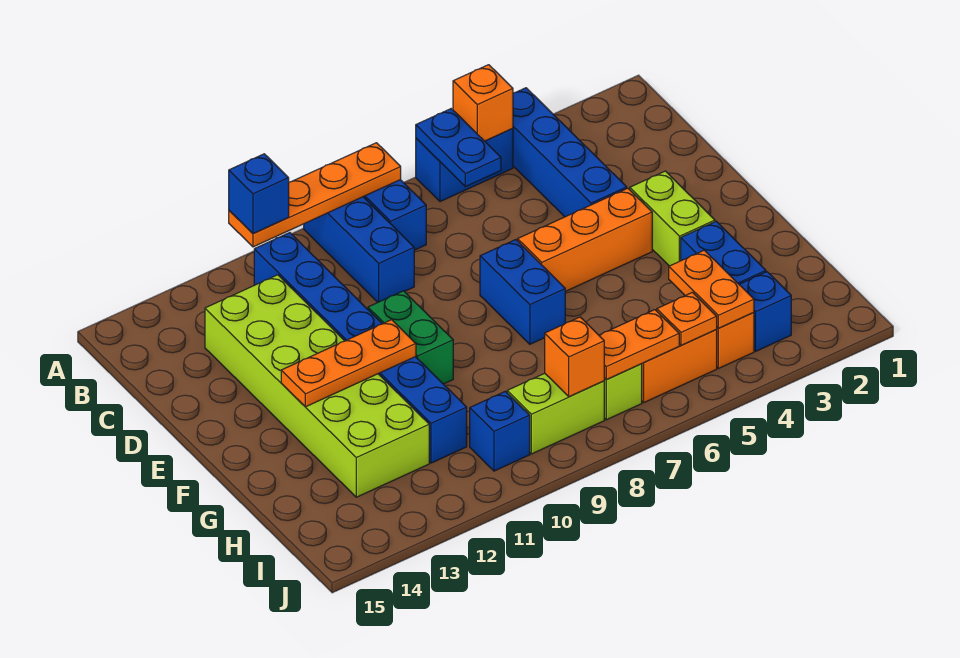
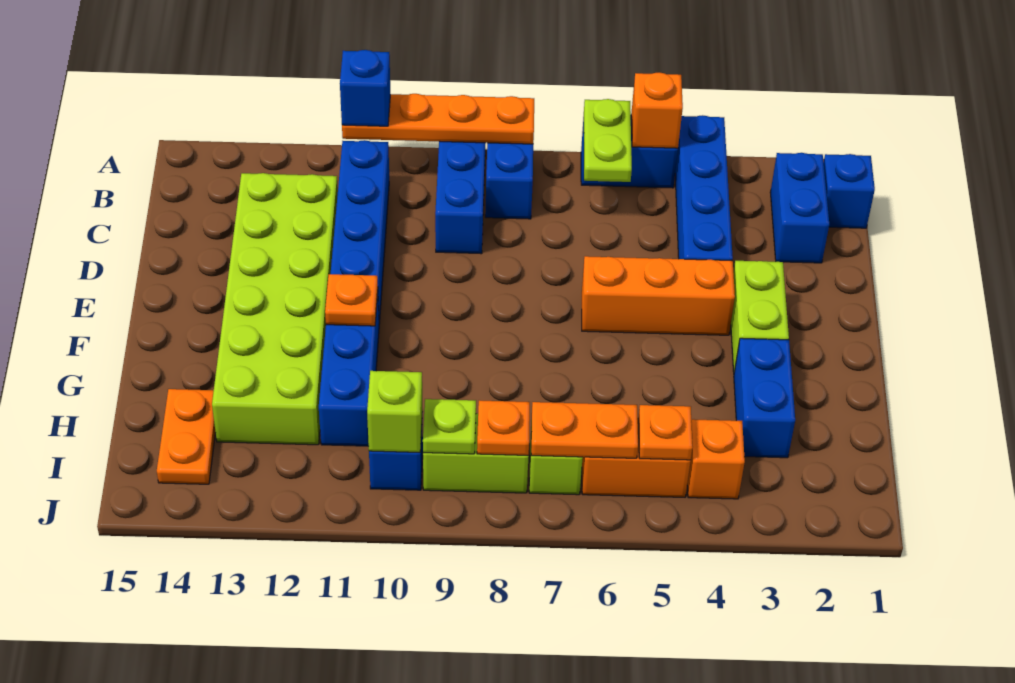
blue plate A6:B6 level 2 -> lime plate A6:B6 level 2
blue brick E7:F7 level 1 -> blue brick B2:C2 level 1
green brick E10:F10 level 1 -> none
orange plate F11:F13 level 2 -> orange plate F11 level 2
orange plate H4:I4 level 2 -> orange plate H14:I14 level 1
blue brick I3 level 1 -> blue brick B1 level 1
orange brick I8 level 2 -> orange plate I8 level 2
none -> lime plate I9 level 2
none -> lime brick I10 level 2

